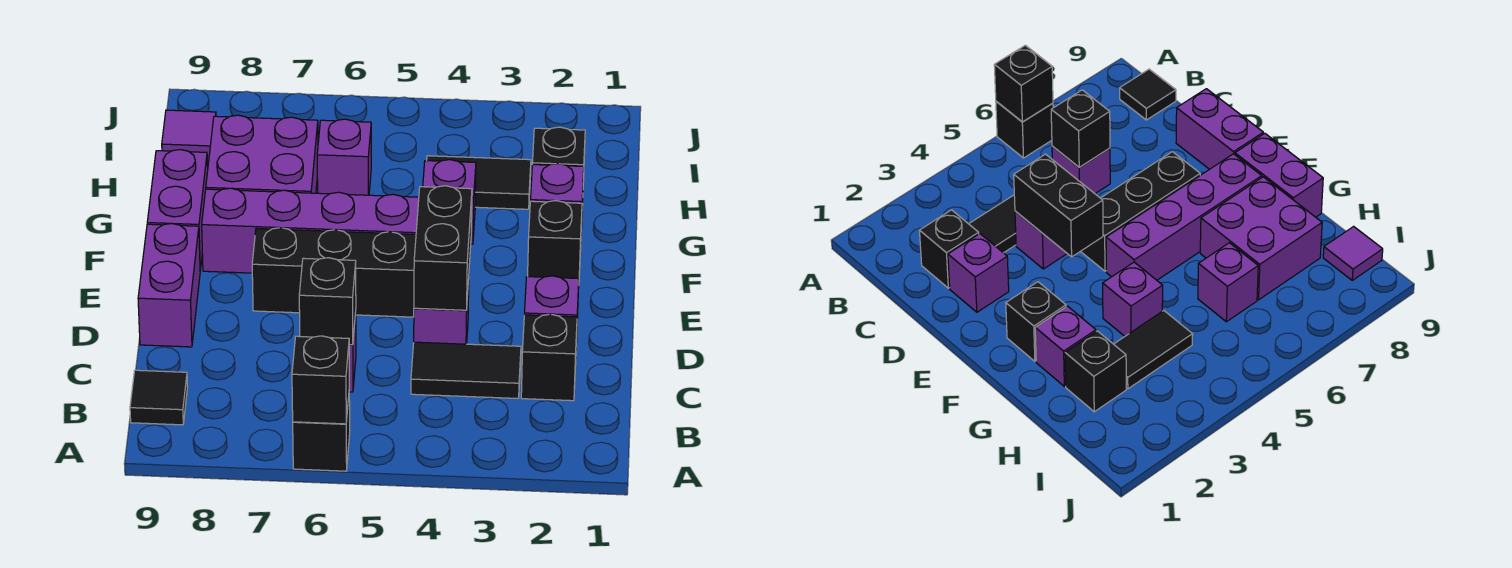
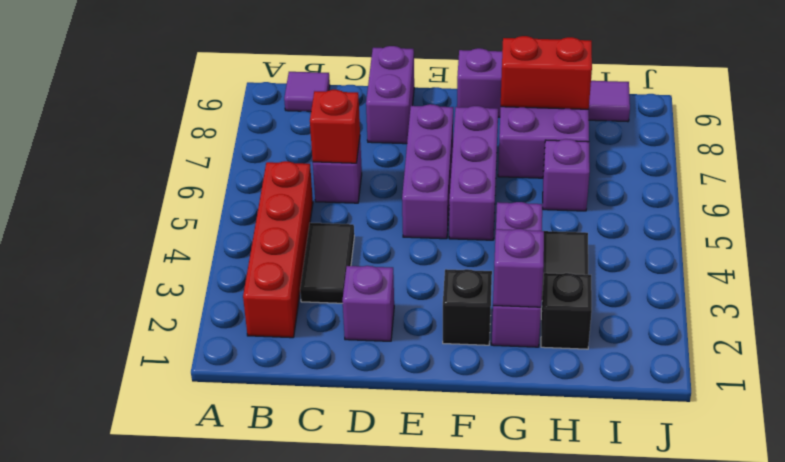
black brick A6 level 1 -> none
black brick A6 level 2 -> none
none -> red brick B2:B5 level 1
black tile B9 level 1 -> purple tile B9 level 1
black brick C2 level 1 -> none
black brick C6 level 2 -> red brick C6 level 2
purple brick D4 level 1 -> purple brick G2 level 2
black brick D4:E4 level 2 -> none
purple brick D9:E9 level 1 -> purple brick D8:D9 level 1
black brick E5:E7 level 1 -> purple brick E5:E7 level 1
purple brick F5:F8 level 1 -> purple brick F5:F7 level 1
none -> red brick G8:H8 level 2

